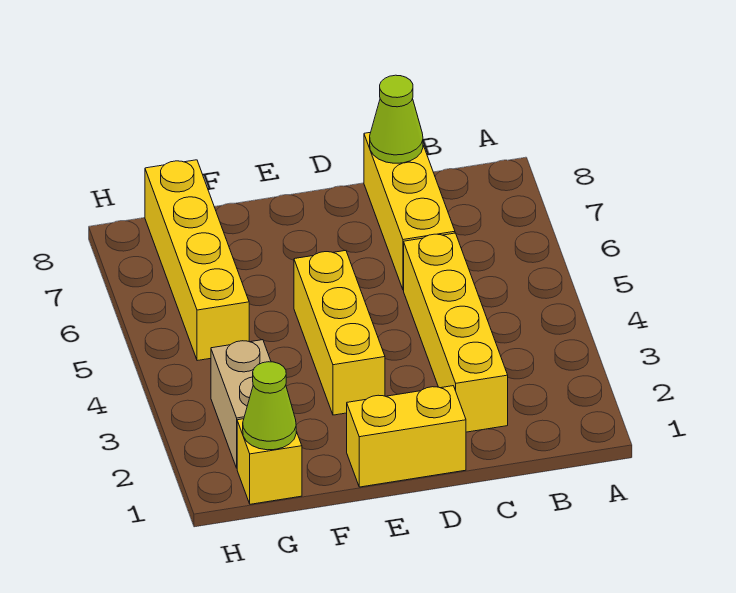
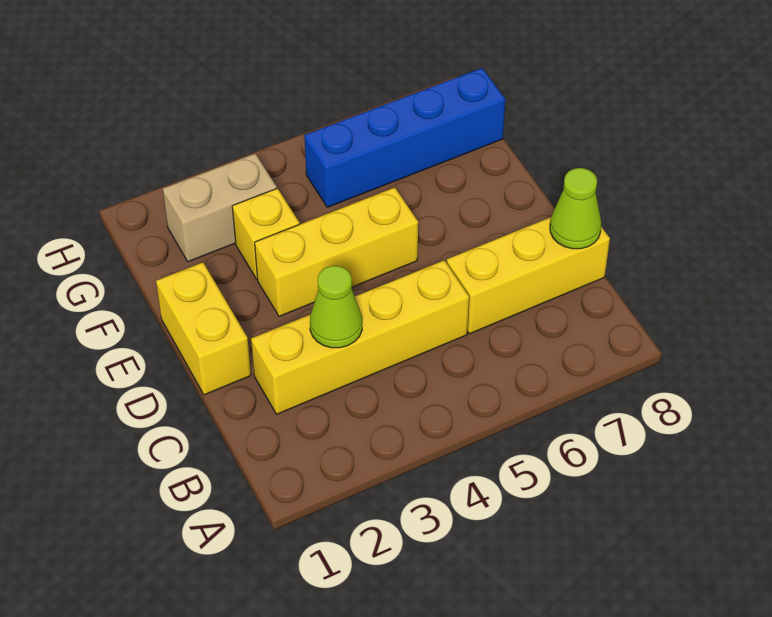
yellow brick G1 level 1 -> yellow brick F3 level 1
lime cone G1 level 2 -> lime cone C3 level 2
yellow brick G5:G8 level 1 -> blue brick G5:G8 level 1

